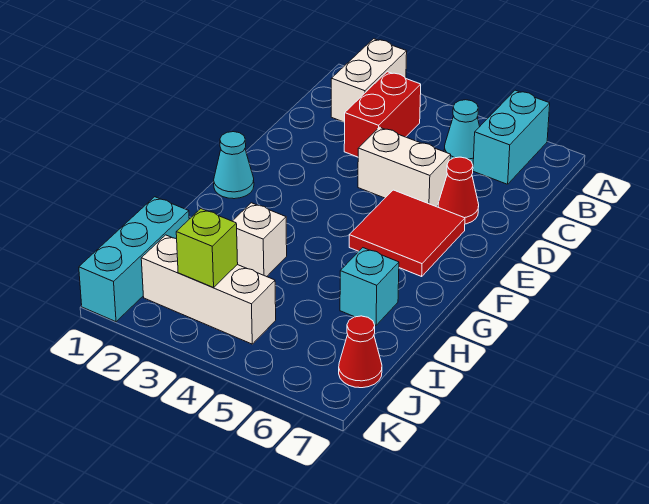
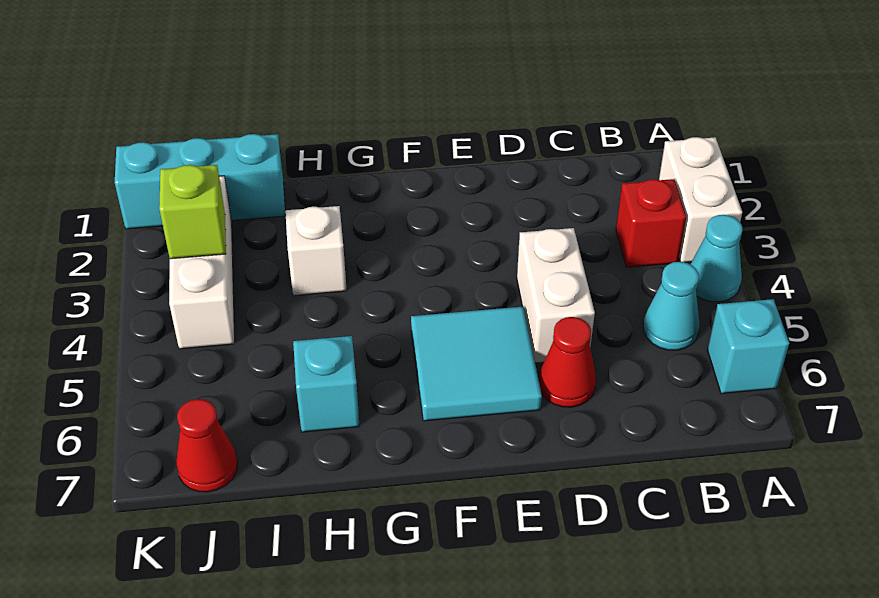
white brick A2:B2 level 1 -> white brick A2:A3 level 1
cyan brick A6:B6 level 1 -> cyan brick A6 level 1
red brick B3:C3 level 1 -> red brick B3 level 1
red tile E5:F6 level 1 -> cyan tile E5:F6 level 1
cyan cone F1 level 1 -> cyan cone A4 level 1

